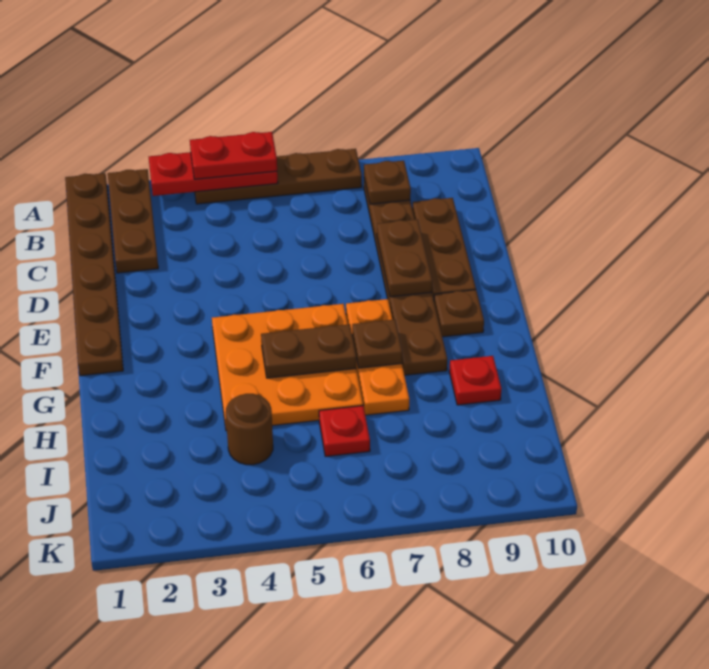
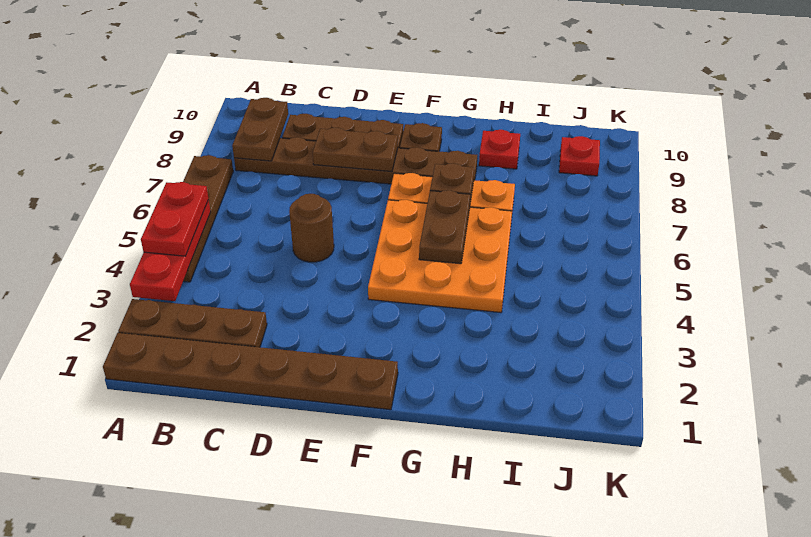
brown plate B8 level 2 -> brown plate B8:B9 level 2
brown round brick I4 level 1 -> brown round brick D5 level 1
red plate I6 level 1 -> red plate J9 level 1

